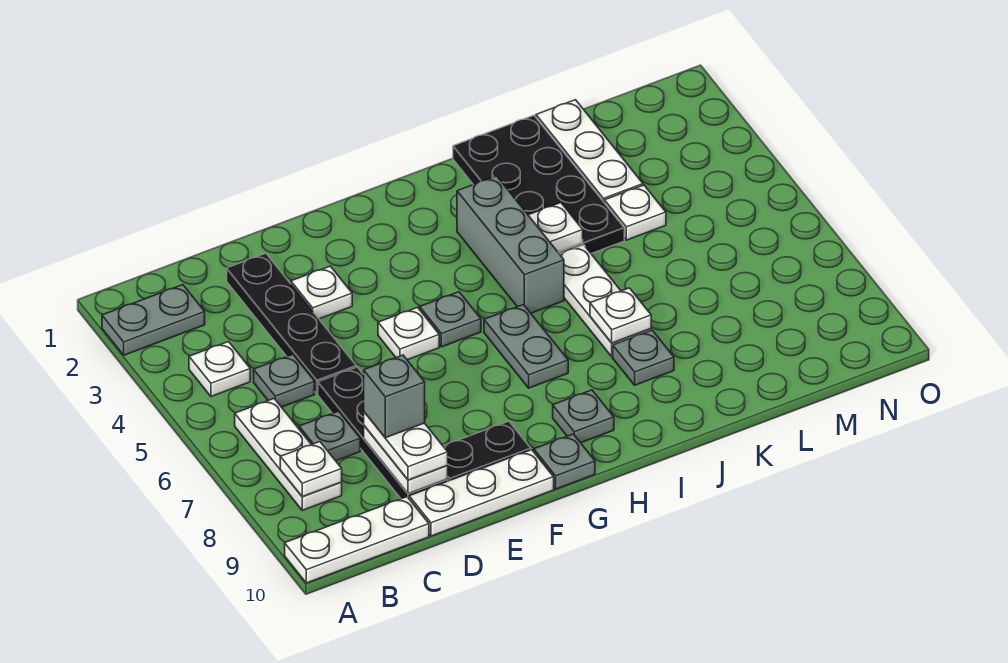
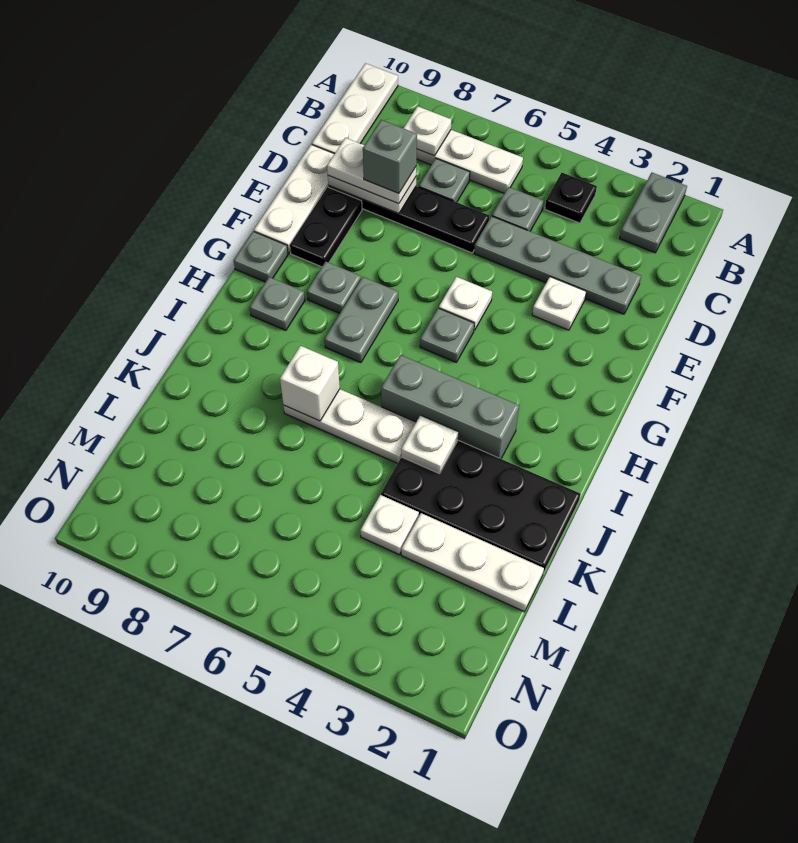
white plate B4 level 1 -> black plate B4 level 1
black plate D2:D5 level 1 -> grey plate D2:D5 level 1
grey plate H6:H7 level 1 -> grey plate G7:H7 level 1
white plate J7 level 2 -> white brick J7 level 2
grey plate J8 level 1 -> grey plate G8 level 1

